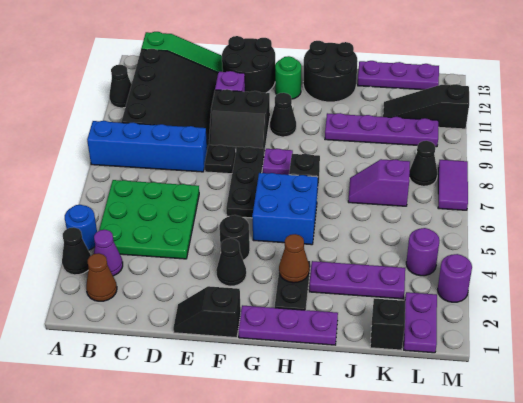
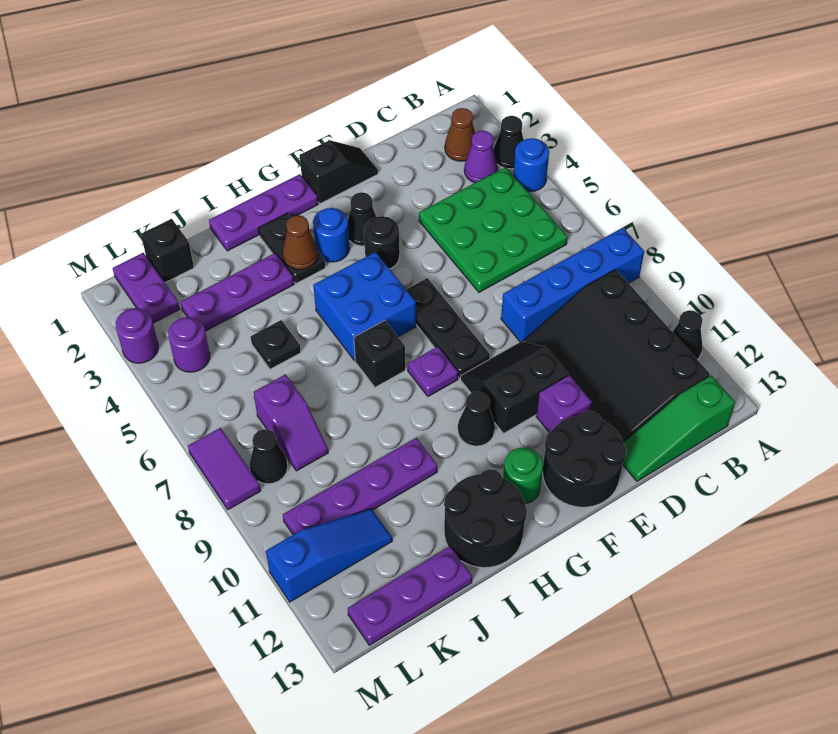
black plate E8 level 1 -> black plate J5 level 1
none -> blue round brick G3 level 1
purple slope J7:K7 level 1 top K -> purple slope K7:K8 level 1 top 7
black slope K11:M11 level 1 top M -> blue slope K11:M11 level 1 top M

